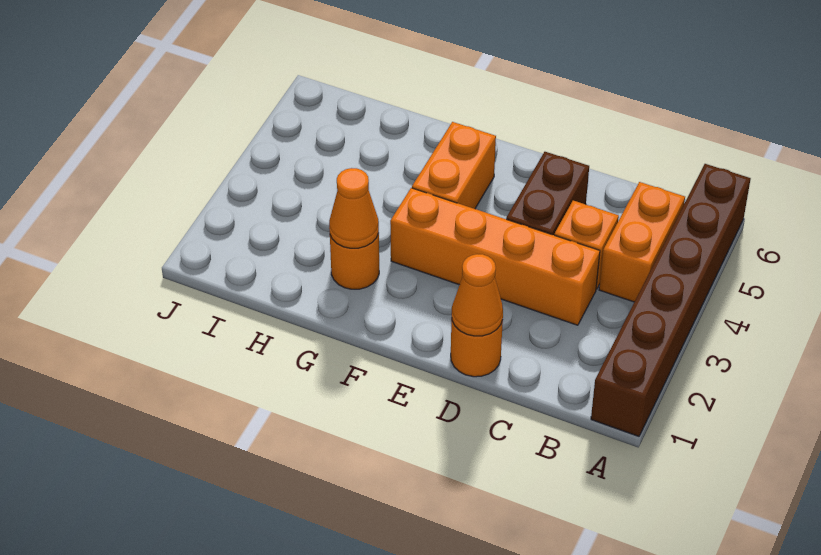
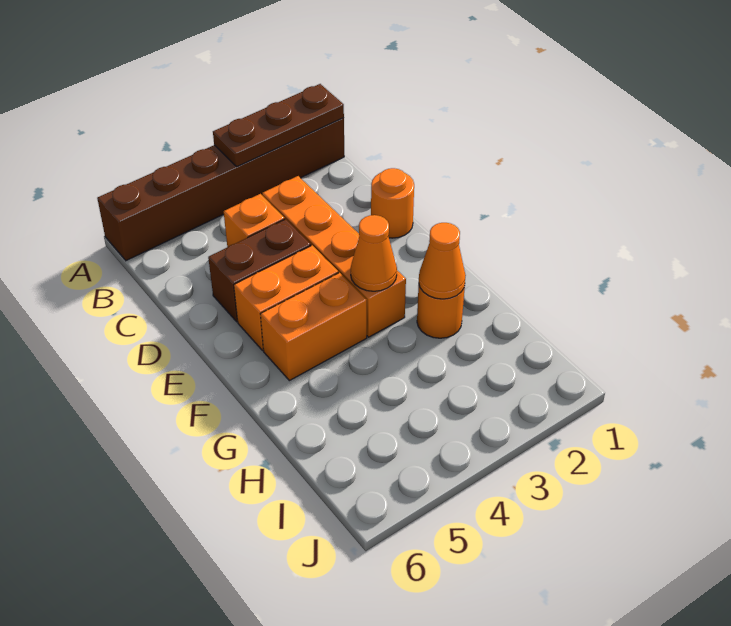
none -> brown plate A1:A3 level 2
orange brick B4:B5 level 1 -> orange brick E4:E5 level 1
orange cone D1 level 2 -> orange cone F3 level 2

